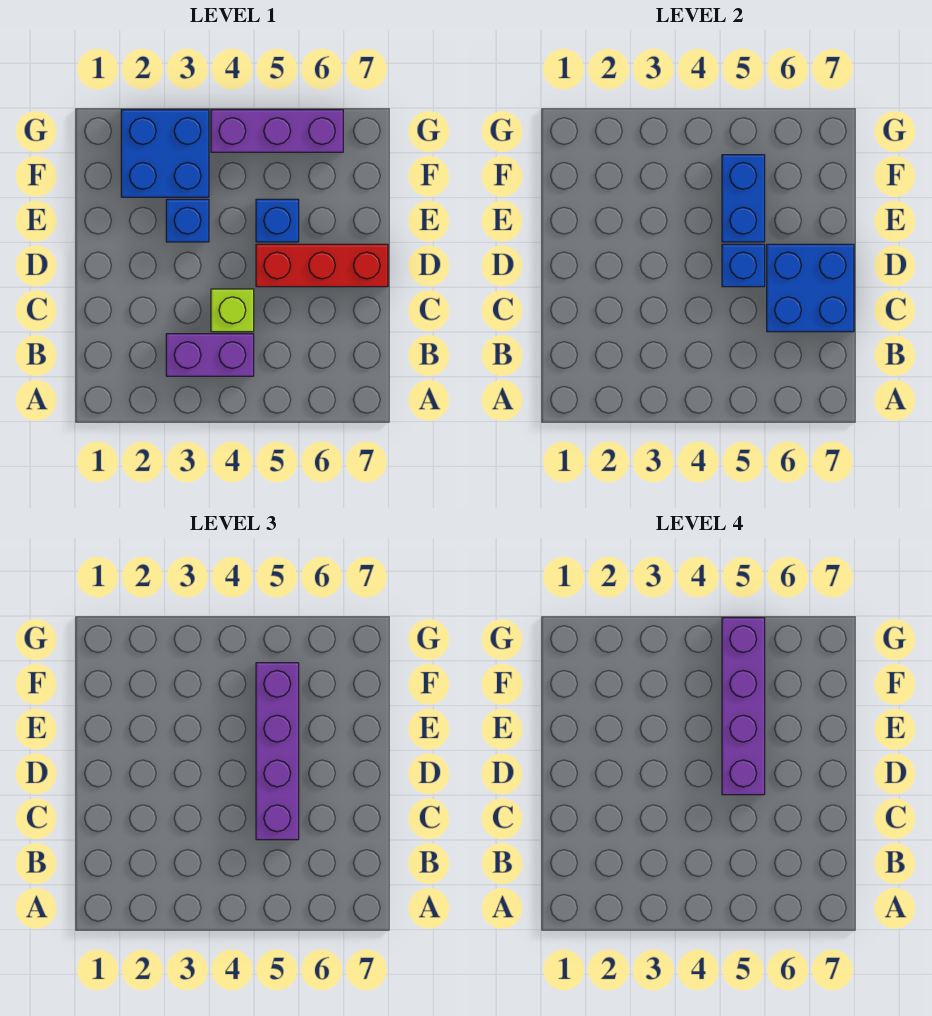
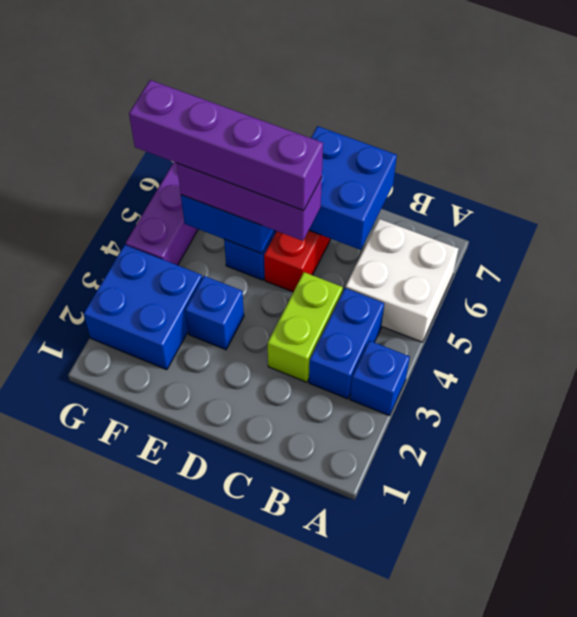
none -> white brick A5:B6 level 1
purple brick B3:B4 level 1 -> blue brick B3:B4 level 1
lime brick C4 level 1 -> lime brick C3:C4 level 1
purple brick C5:F5 level 3 -> purple brick D5:F5 level 3
blue brick D5 level 2 -> blue brick A3 level 1

